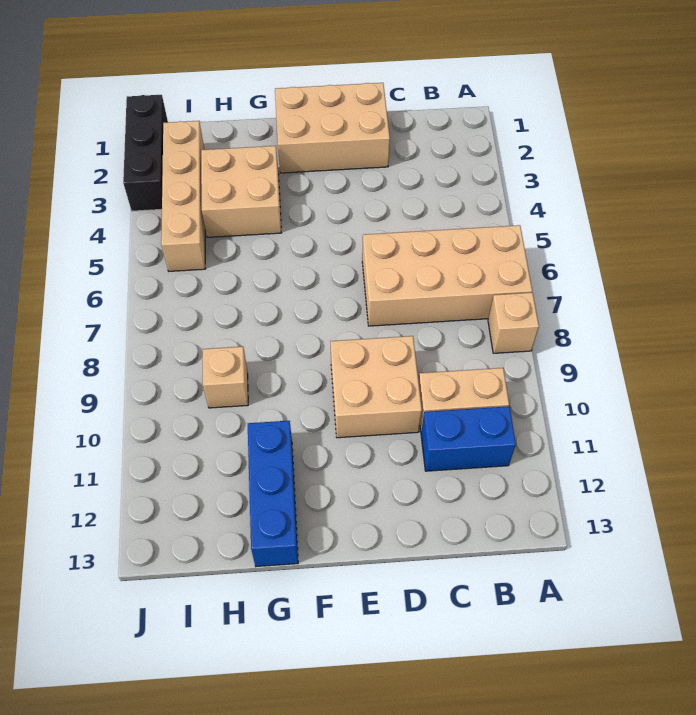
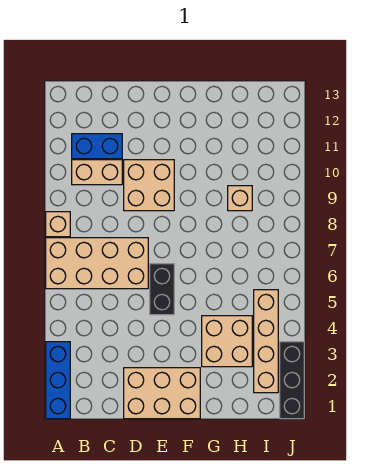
none -> black brick E5:E6 level 1
blue brick G11:G13 level 1 -> blue brick A1:A3 level 1

